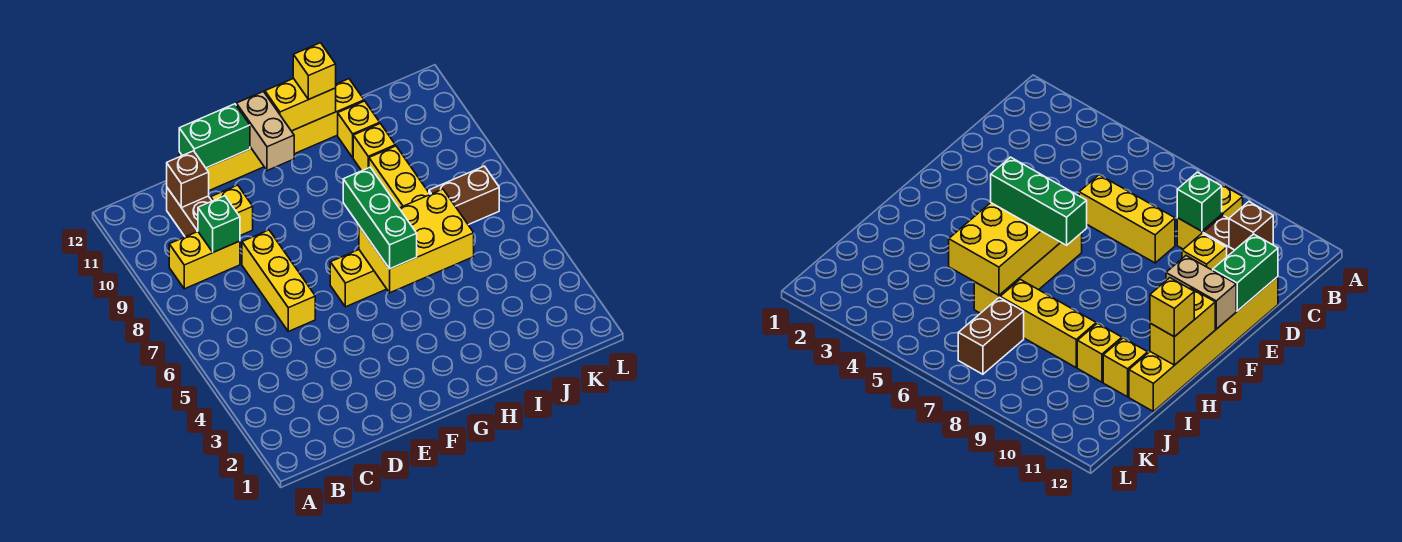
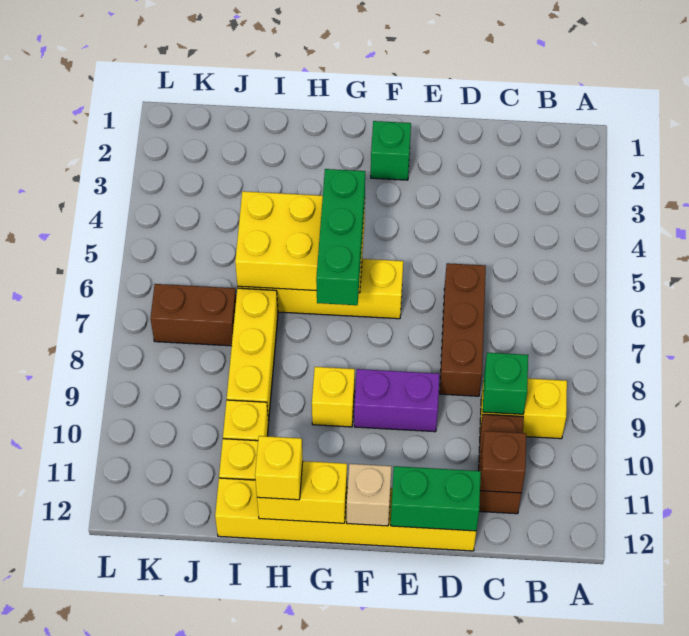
yellow brick D6:D8 level 1 -> brown brick D6:D8 level 1
yellow brick D10 level 1 -> yellow brick G9 level 1
none -> purple brick E9:F9 level 1
none -> green brick F2 level 1
tan brick F11:F12 level 2 -> tan brick F12 level 2

